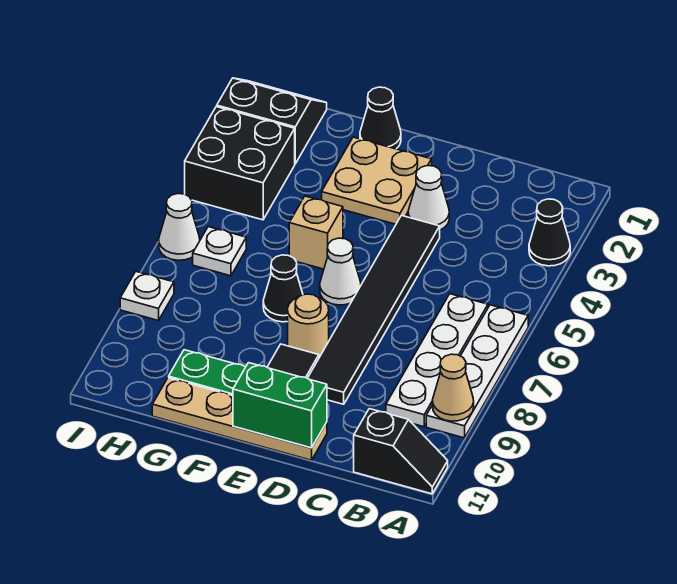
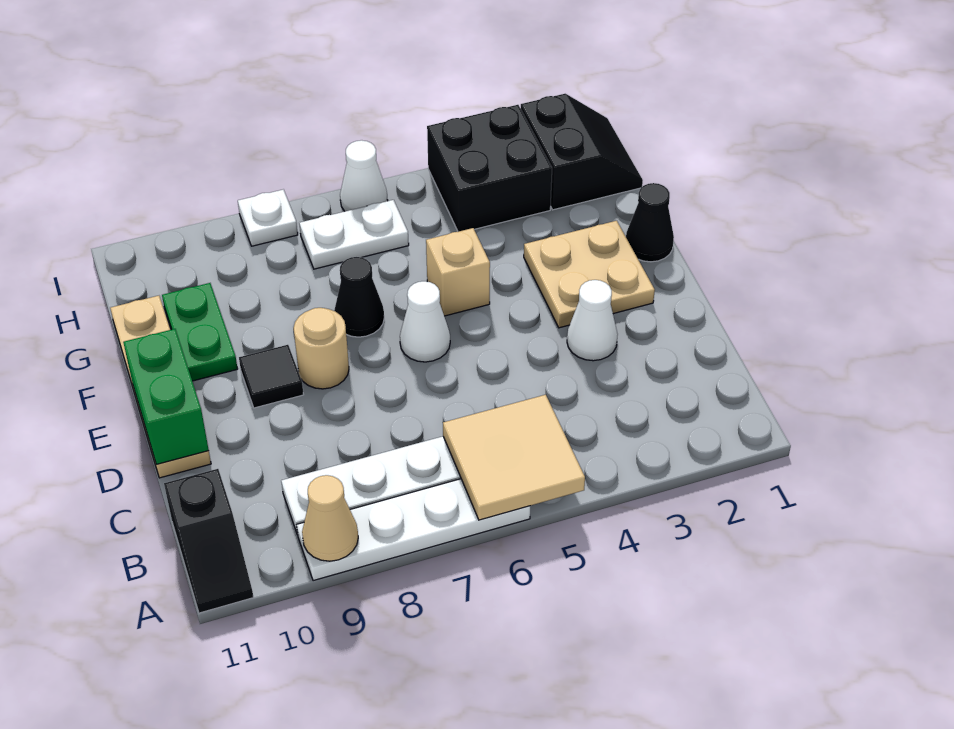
black cone A3 level 1 -> none
none -> tan tile A5:B6 level 2
black tile D4:D9 level 1 -> none
white plate H6 level 1 -> white plate H6:H7 level 1

